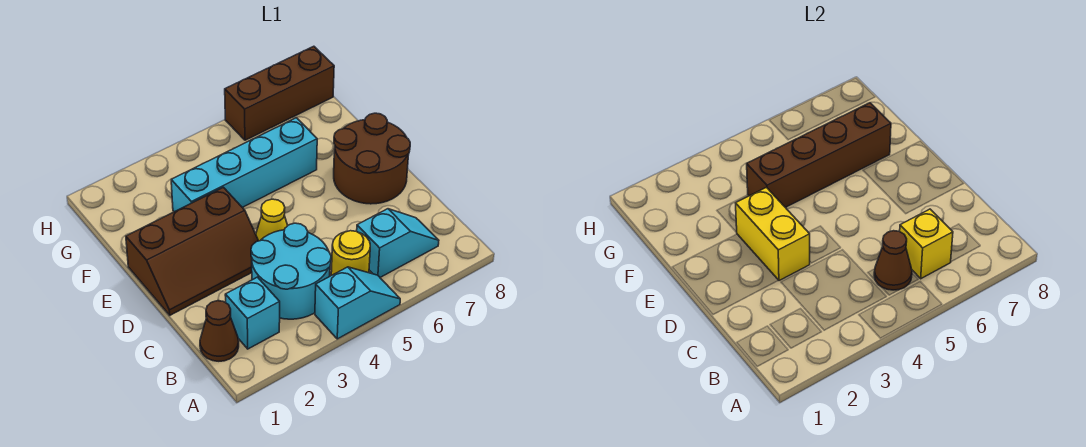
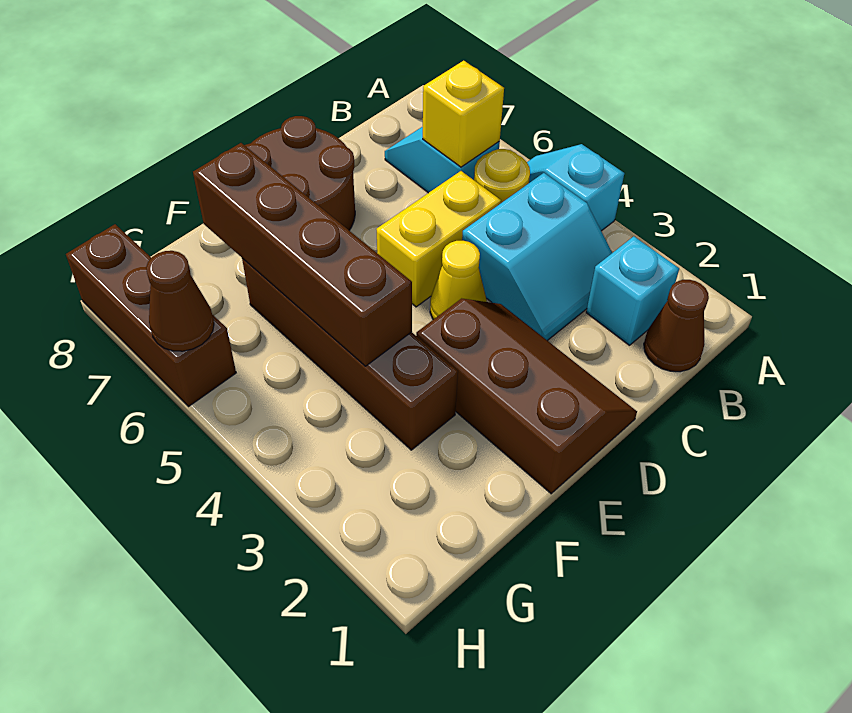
cyan round brick B3:C4 level 1 -> cyan slope B3:C4 level 1 top 4
brown cone B5 level 2 -> brown cone H6 level 2
yellow brick D3:E3 level 2 -> yellow brick C5:D5 level 1
cyan brick F3:F6 level 1 -> brown brick F3:F6 level 1

